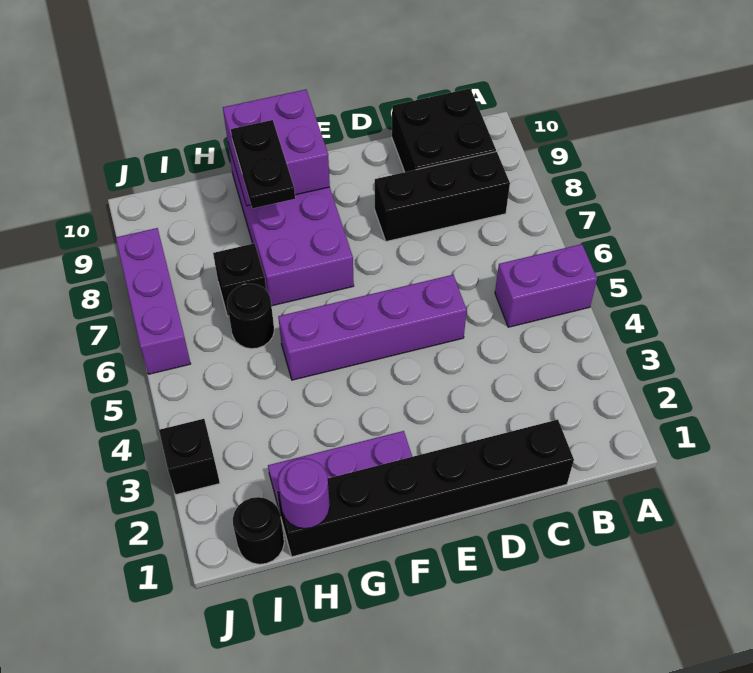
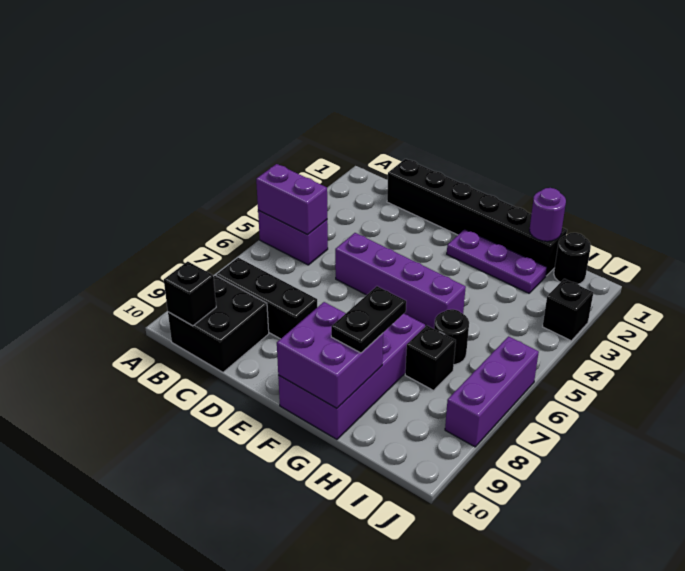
none -> purple brick A5:B5 level 2
none -> black brick B10 level 2

